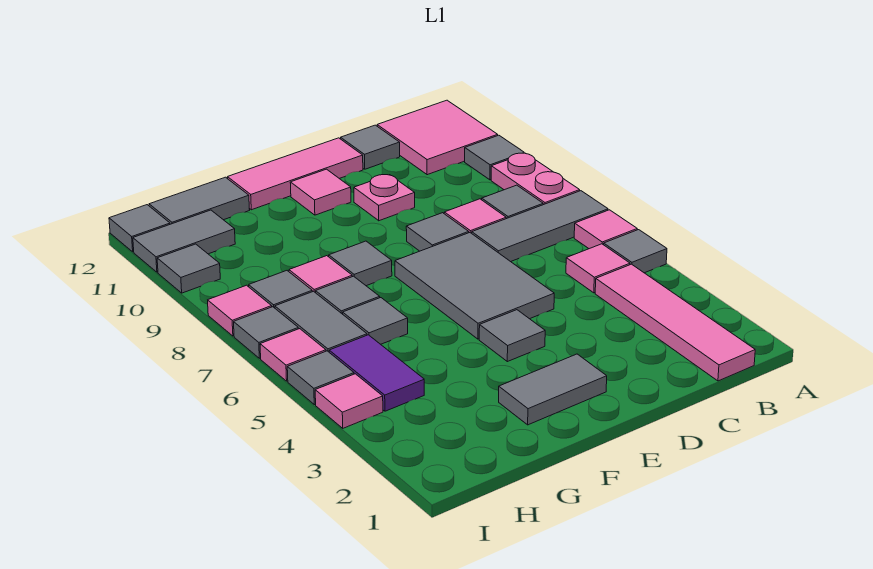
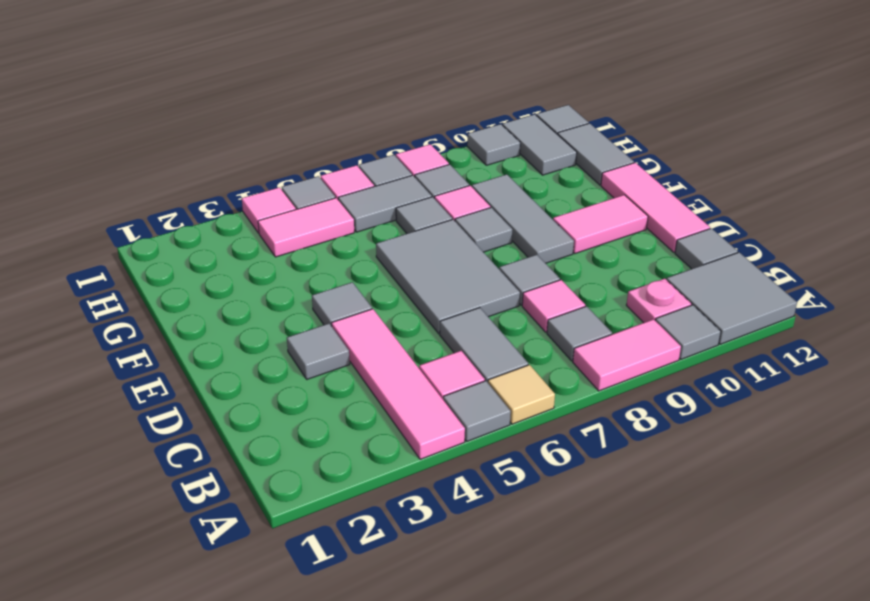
pink tile A6 level 1 -> tan tile A6 level 1
grey tile A7:C7 level 1 -> grey tile E9:G9 level 1
pink plate A8:A9 level 1 -> pink tile A8:A9 level 1
pink tile A11:B12 level 1 -> grey tile A11:B12 level 1
pink tile B1:B4 level 1 -> pink tile A4:D4 level 1
grey tile D5:E7 level 1 -> grey tile D6:F7 level 1
pink plate D10 level 1 -> pink plate B10 level 1
grey tile E2:F2 level 1 -> grey tile B6:C6 level 1
pink tile E11 level 1 -> pink tile E10:E11 level 1
grey tile G6 level 1 -> grey tile D3 level 1
purple tile H4:H5 level 1 -> pink tile H4:H5 level 1

